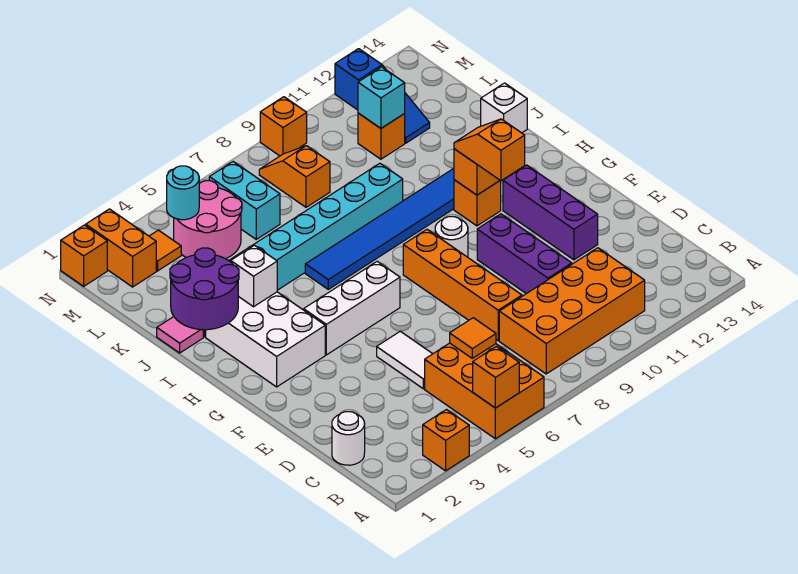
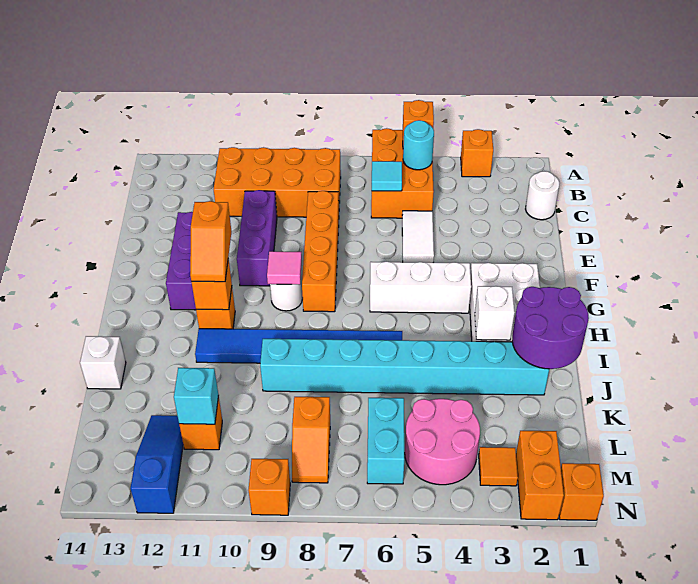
orange tile C6 level 2 -> cyan tile C6 level 2
pink tile J1 level 1 -> pink tile G9 level 2
cyan round brick M4 level 2 -> cyan round brick B5 level 2

